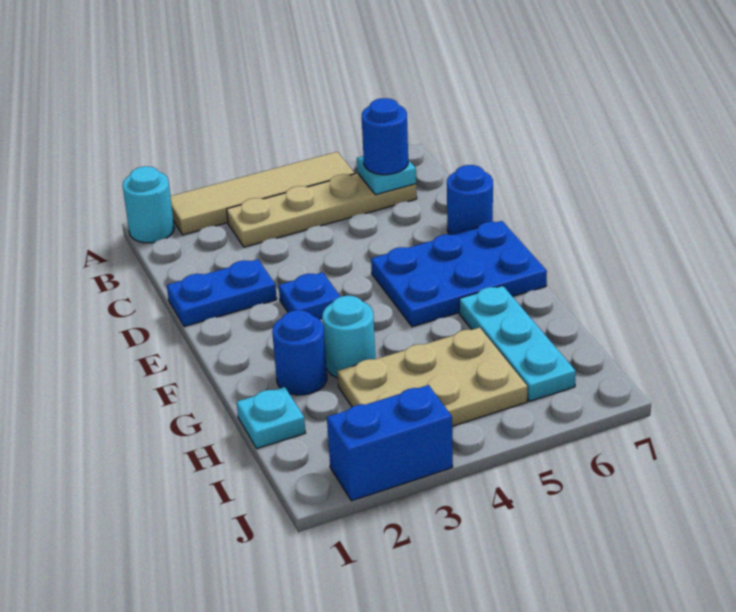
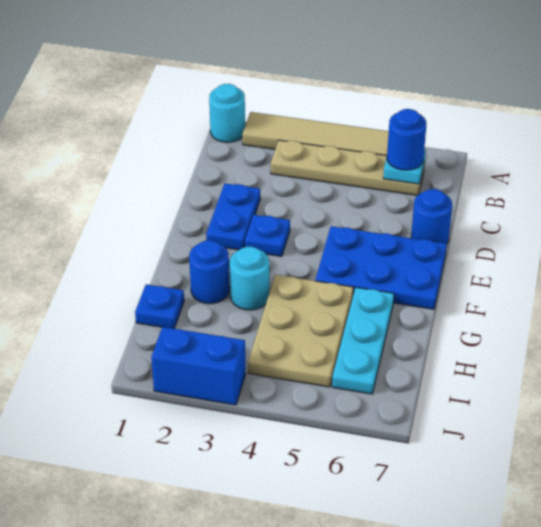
blue plate D1:D2 level 1 -> blue plate D2:E2 level 1
cyan plate H1 level 1 -> blue plate H1 level 1
tan plate H3:I5 level 1 -> tan plate G4:I5 level 1

